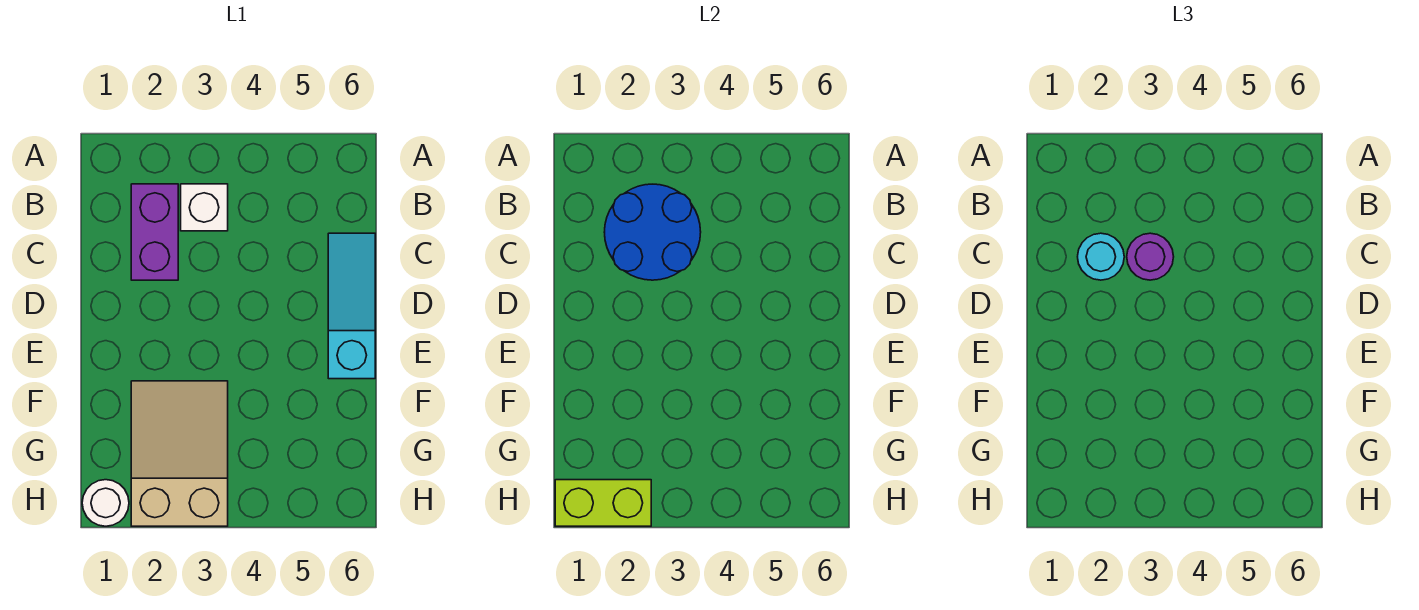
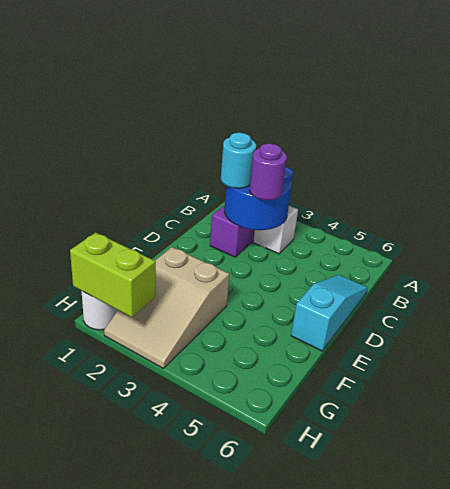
tan slope F2:H3 level 1 top H -> tan slope F2:H3 level 1 top F

